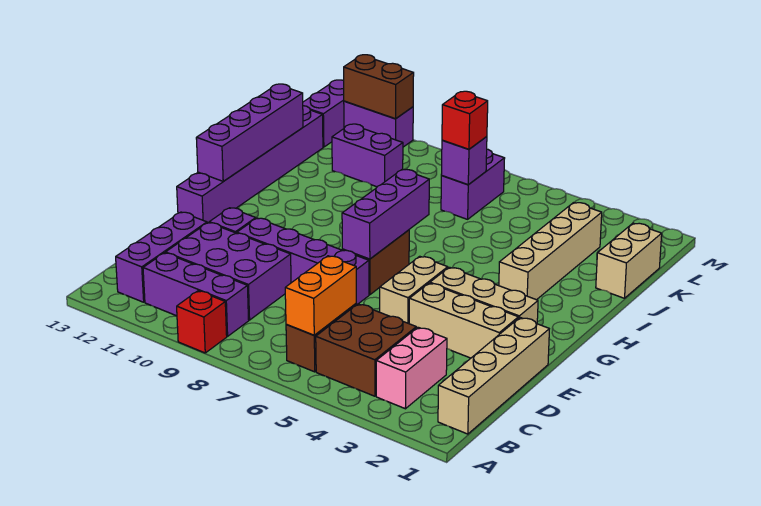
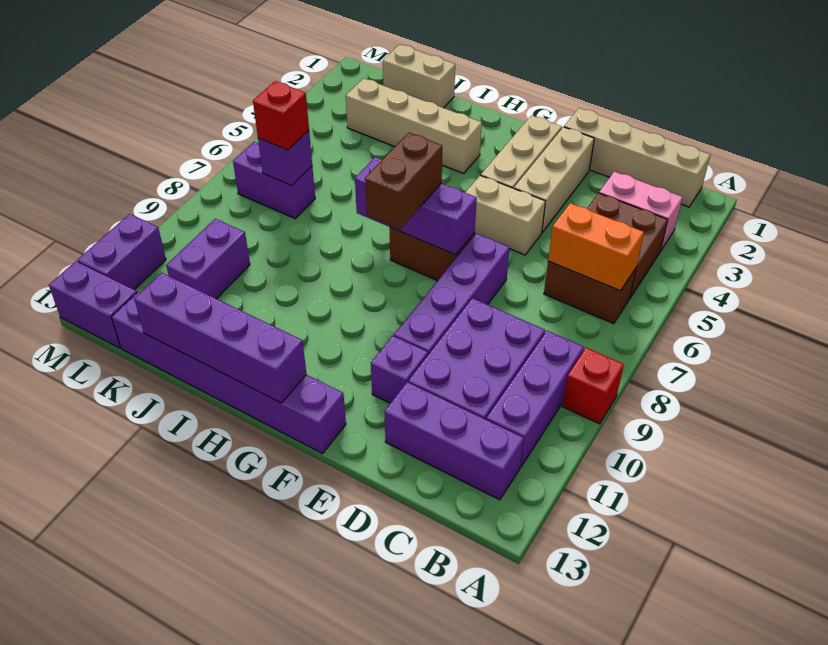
brown brick M11:M12 level 2 -> brown brick G7:G8 level 3

